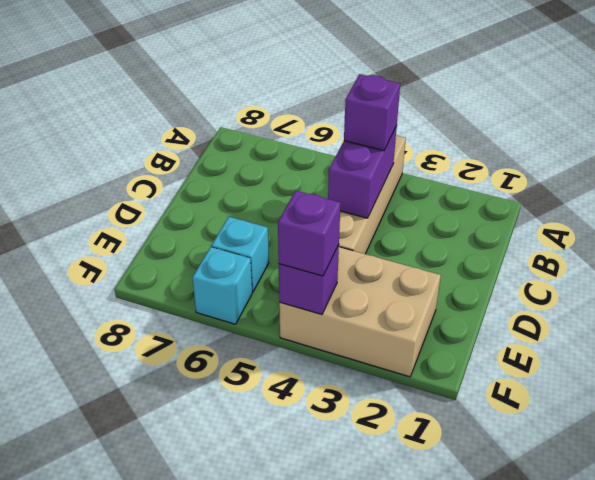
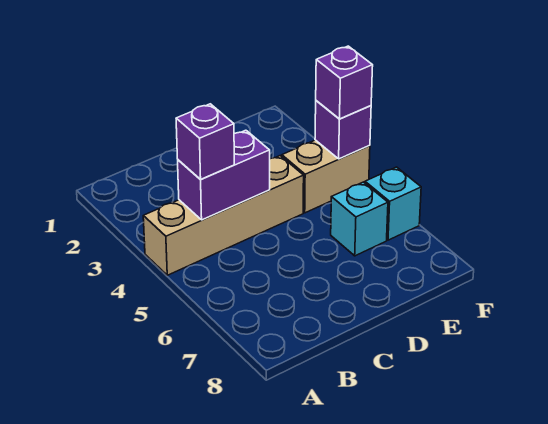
tan brick E2:F4 level 1 -> tan brick E4:F4 level 1

